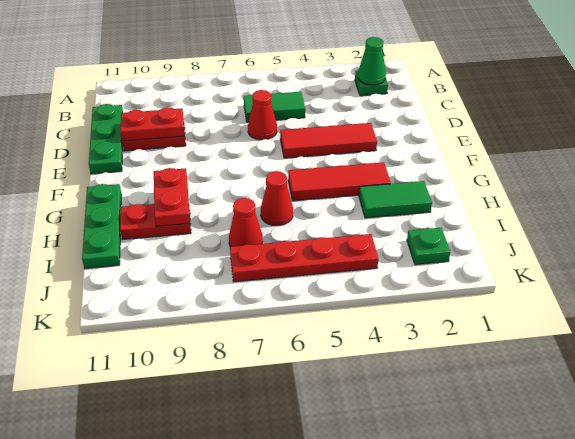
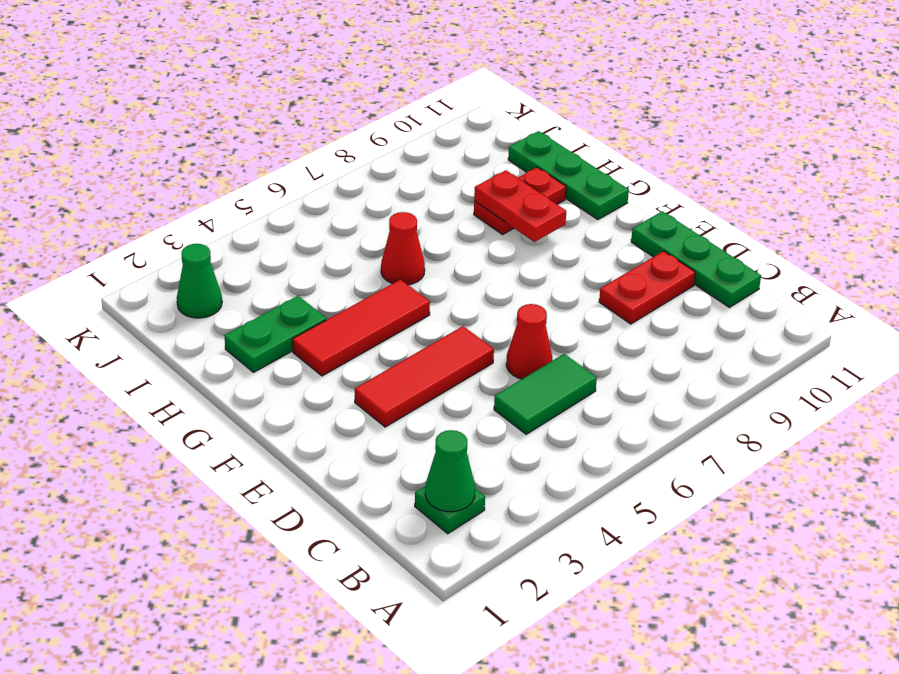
red plate D9:D10 level 2 -> none
green tile H2:H3 level 1 -> green plate H2:H3 level 1
red cone I7 level 1 -> none
green plate J2 level 1 -> green cone J2 level 1
red plate J4:J7 level 1 -> none

